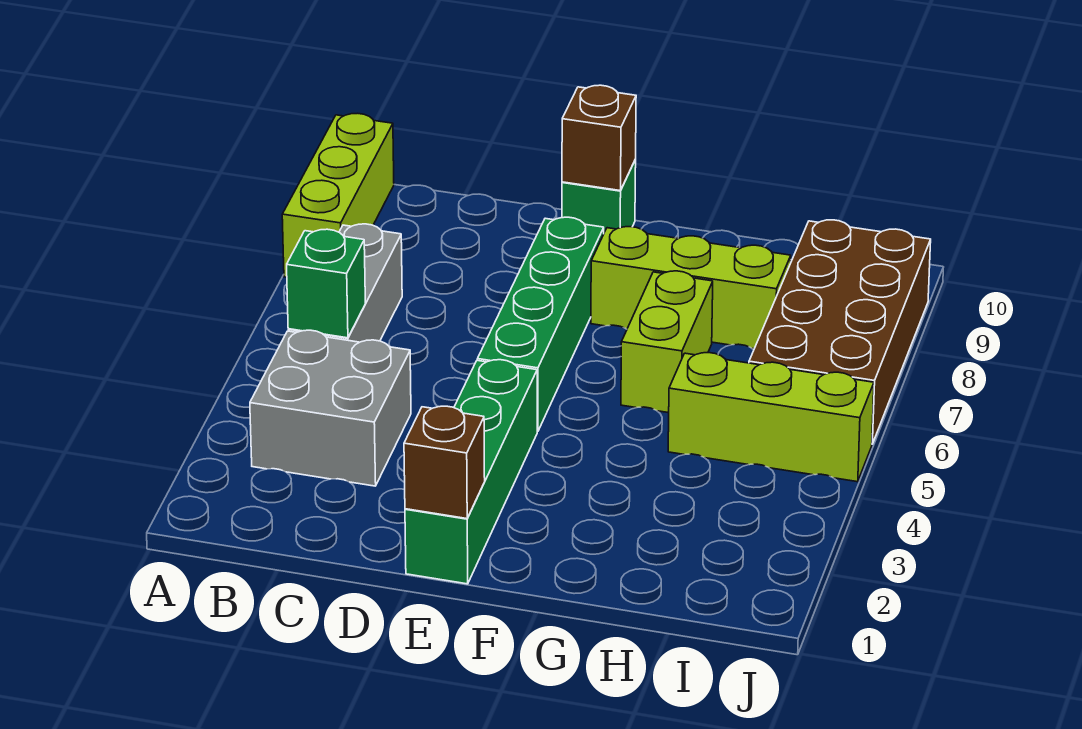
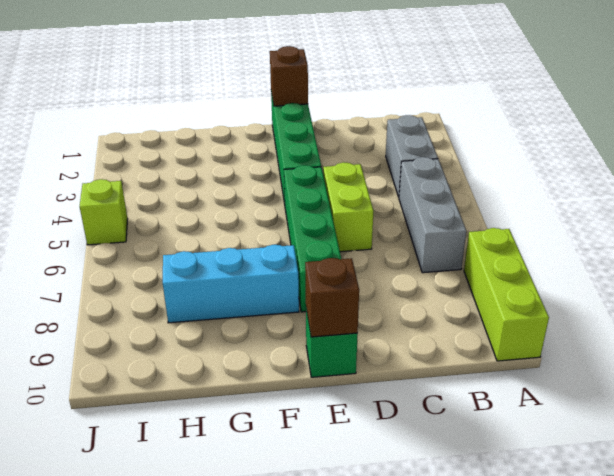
grey brick B3:C4 level 1 -> grey brick B3:B4 level 1
green brick B5 level 2 -> none
lime brick F8:H8 level 1 -> cyan brick F8:H8 level 1
lime brick G6:G7 level 1 -> lime brick D5:D6 level 1
lime brick H5:J5 level 1 -> lime brick J5 level 1
brown brick I6:J9 level 1 -> none

